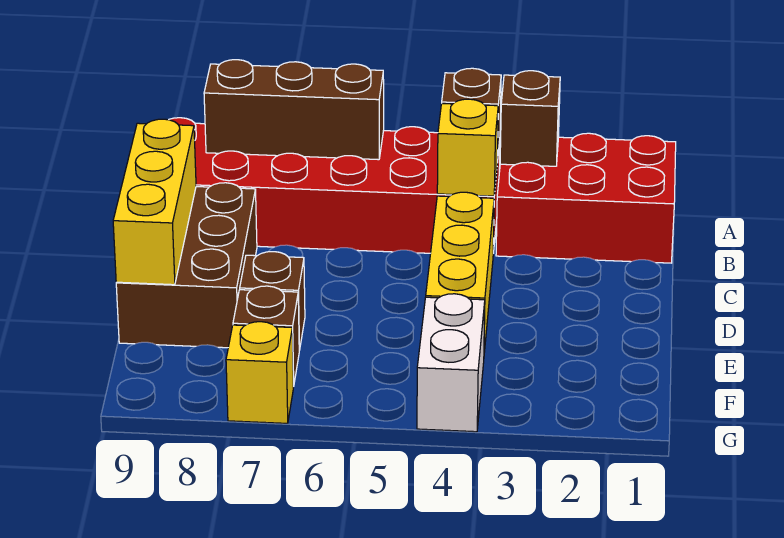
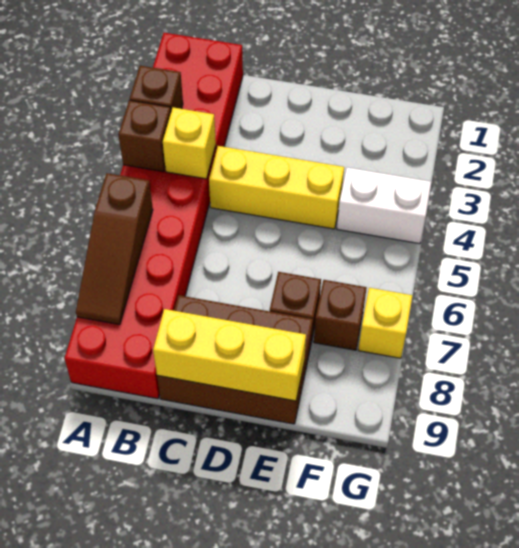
brown brick A6:A8 level 2 -> brown slope A6:A8 level 2 top 6

